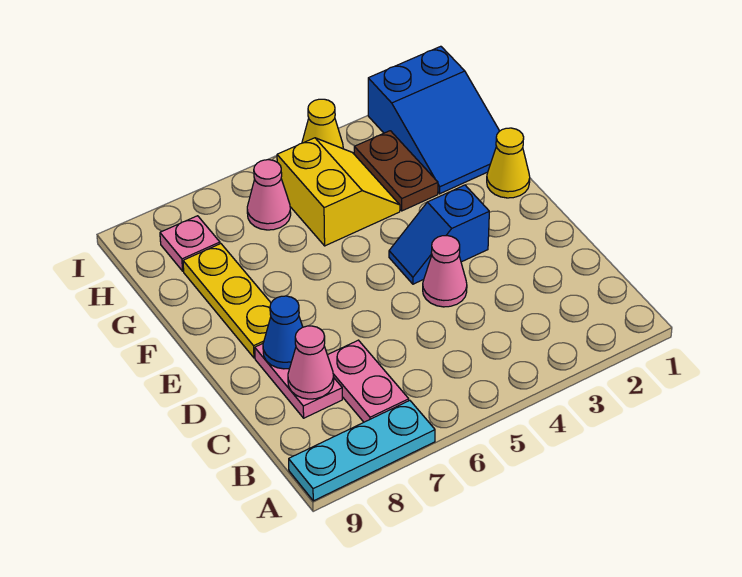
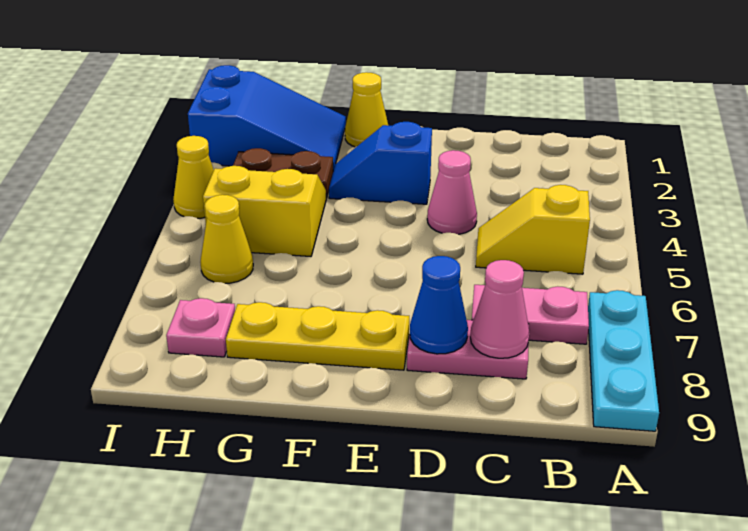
none -> yellow slope B5:C5 level 1 top B
blue slope E3:E4 level 1 top 3 -> blue slope E3:F3 level 1 top E
pink cone H6 level 1 -> yellow cone H6 level 1

